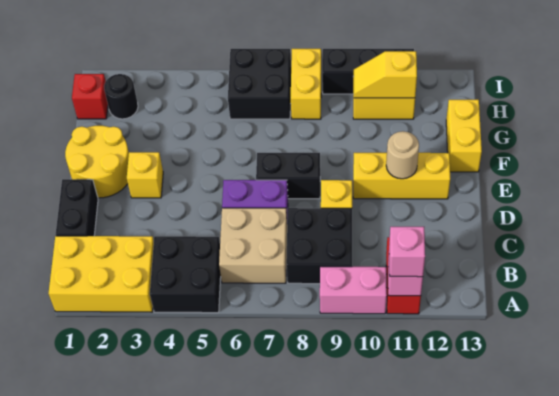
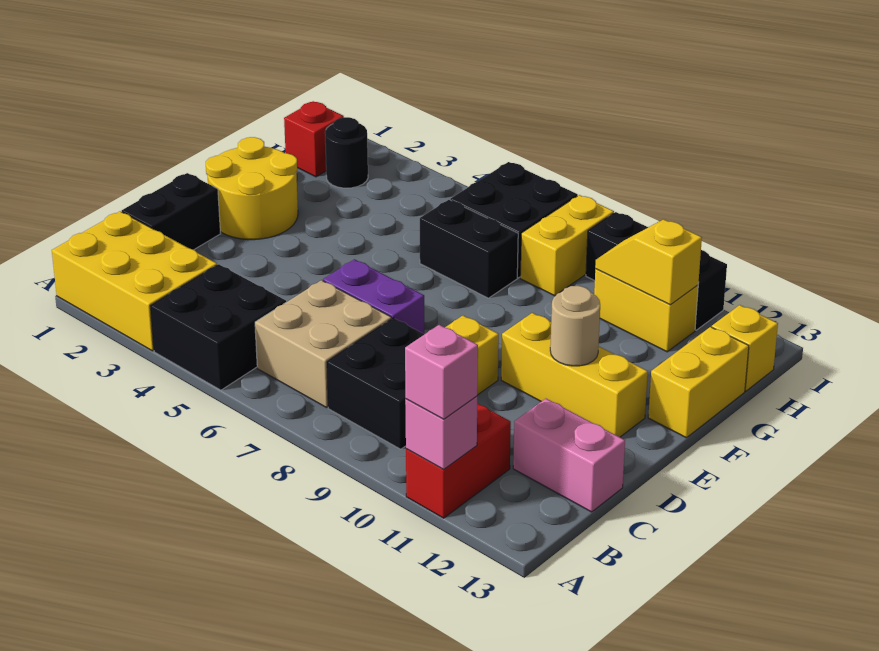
pink brick A9:A10 level 1 -> pink brick C12:C13 level 1
yellow brick E3 level 1 -> yellow brick H13 level 1
black brick E7:E8 level 1 -> black brick G6:G7 level 1

